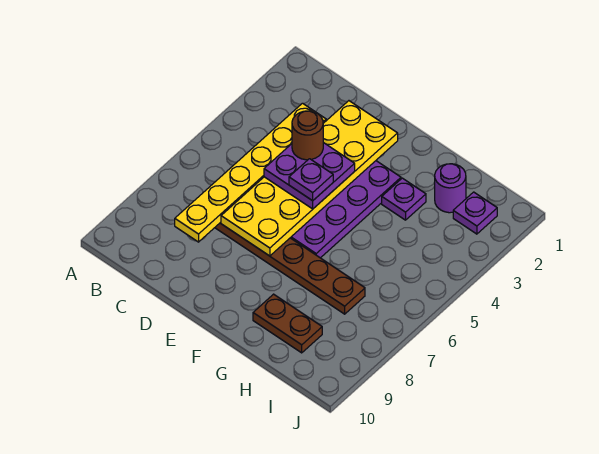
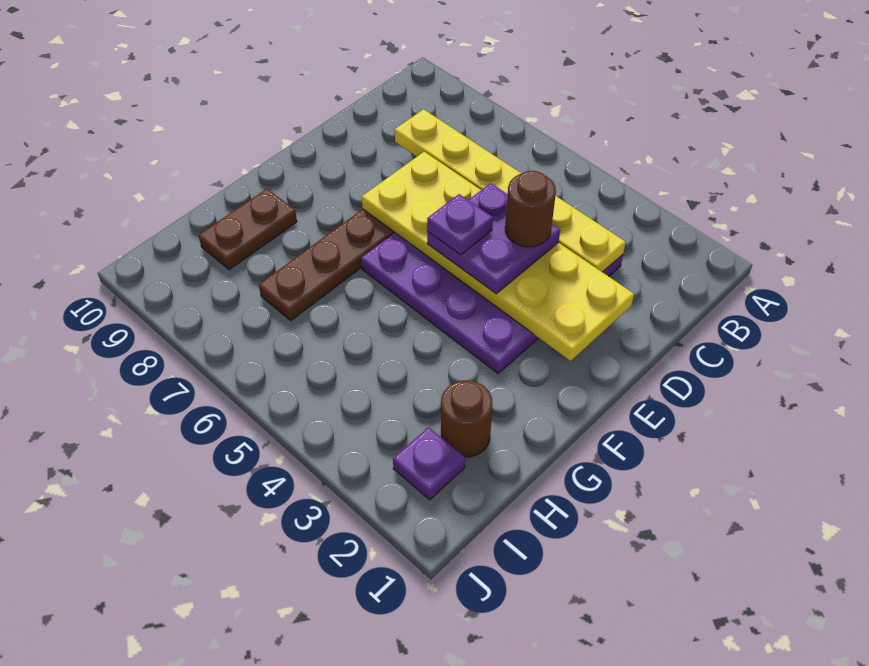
purple plate G3 level 1 -> none
purple round brick H2 level 1 -> brown round brick H2 level 1

